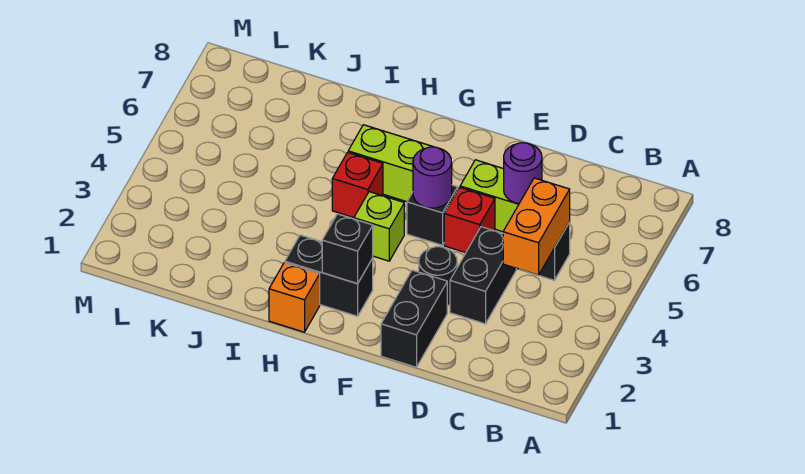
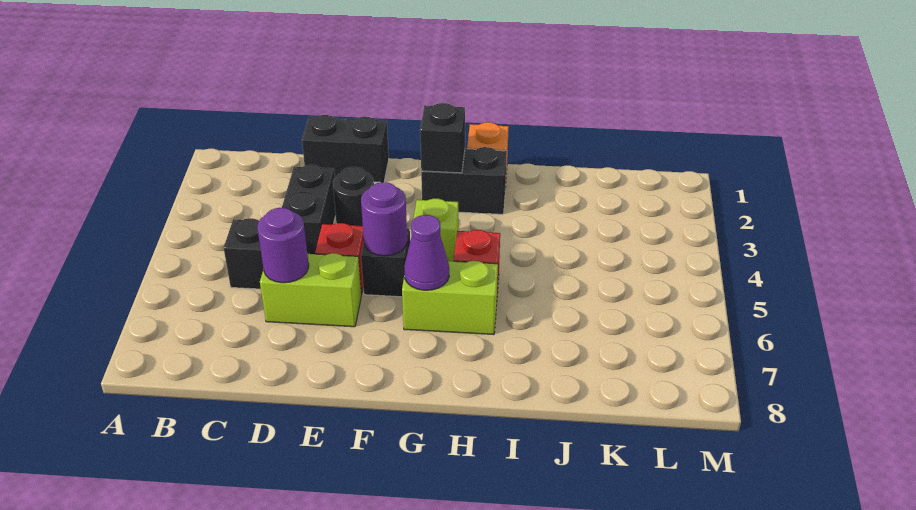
orange brick C4:C5 level 2 -> none
black brick E1:E2 level 1 -> black brick D1:E1 level 1
none -> purple cone G6 level 2

